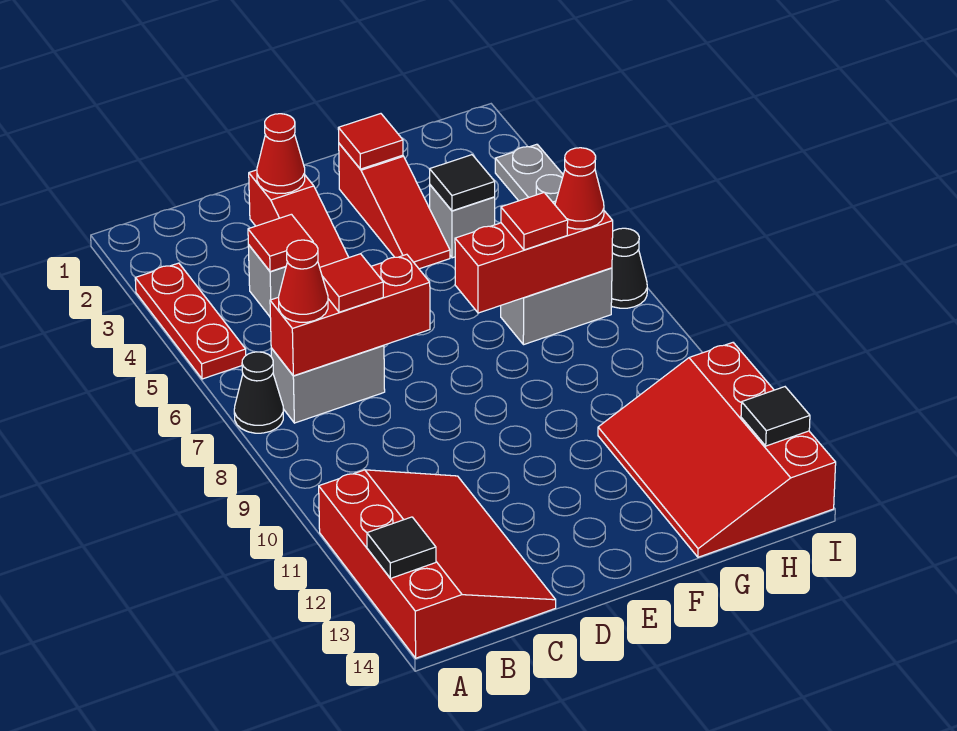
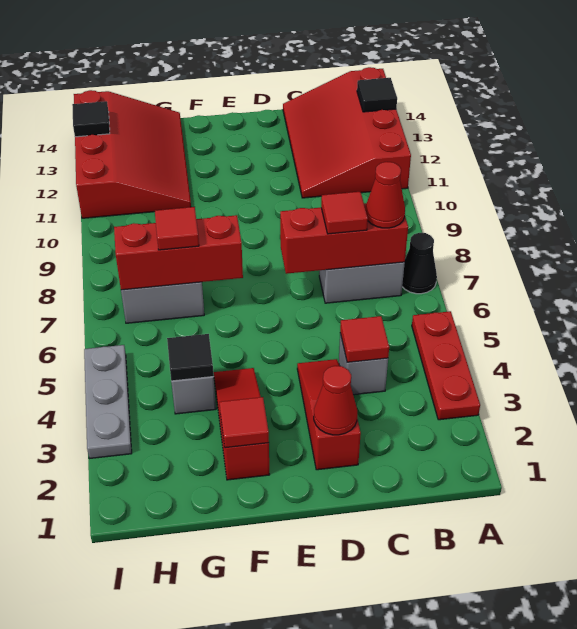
red cone H7 level 3 -> none
black cone I7 level 1 -> none

